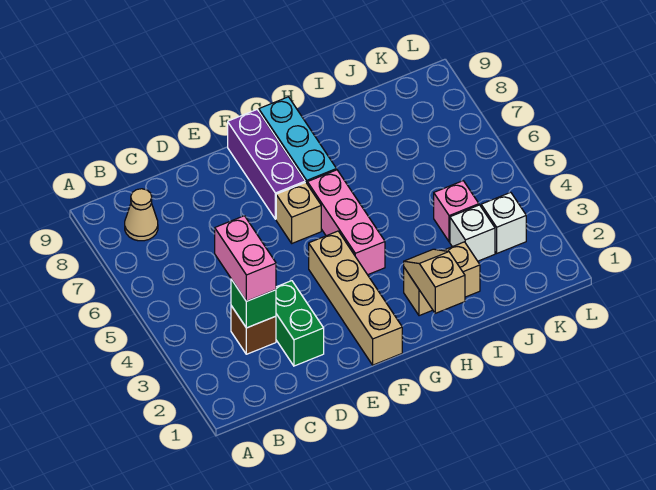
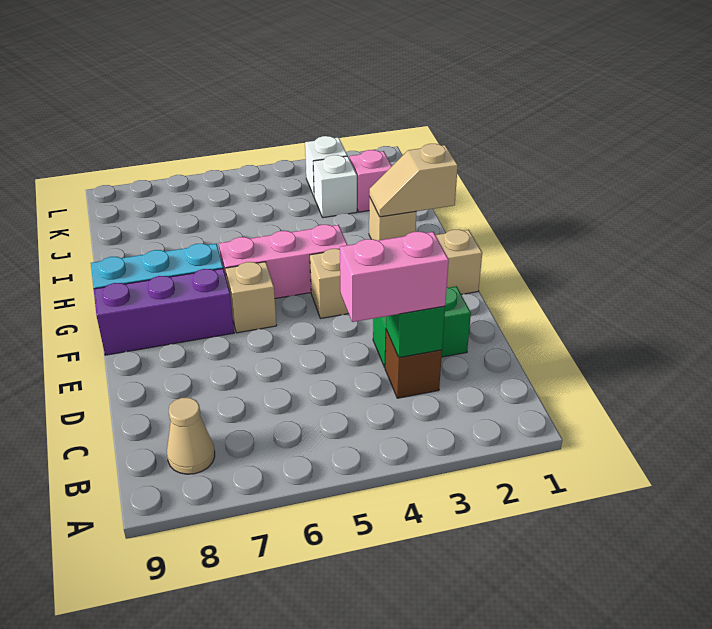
tan brick H2:I2 level 1 -> tan brick H2 level 1
pink brick J4 level 1 -> pink brick J2 level 1

